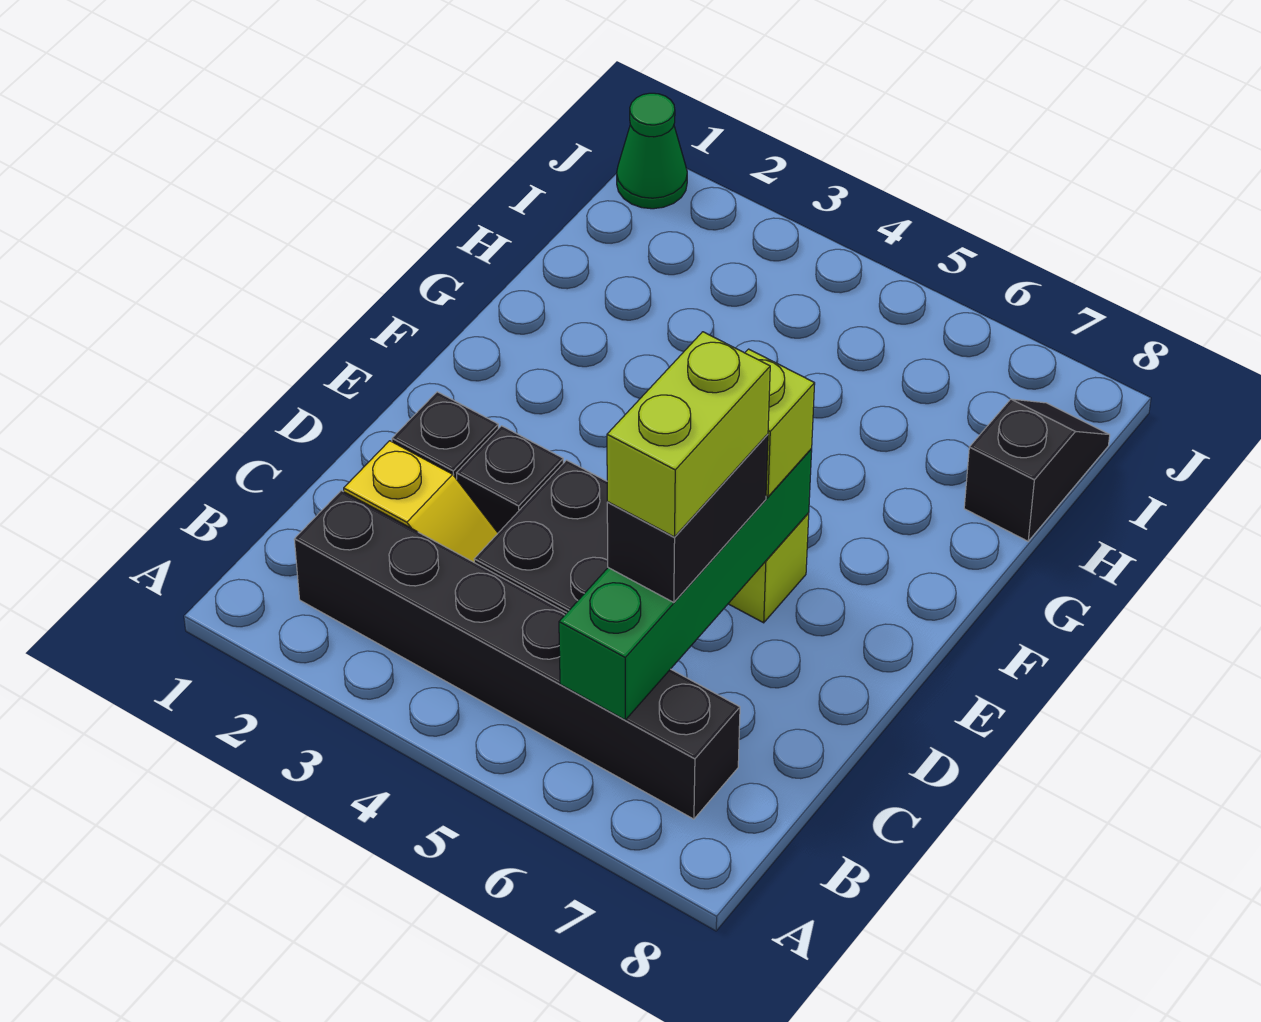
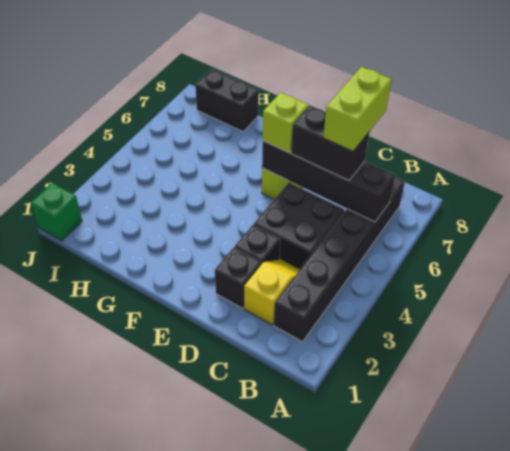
green brick B6:E6 level 2 -> black brick B6:E6 level 2
lime brick C6:D6 level 4 -> lime brick C6:C7 level 4
black slope H8:I8 level 1 top H -> black brick H8:I8 level 1
green cone J1 level 1 -> green brick J1 level 1

